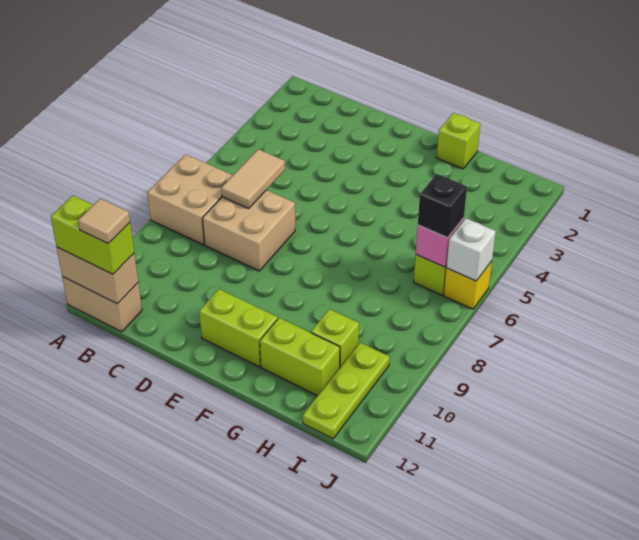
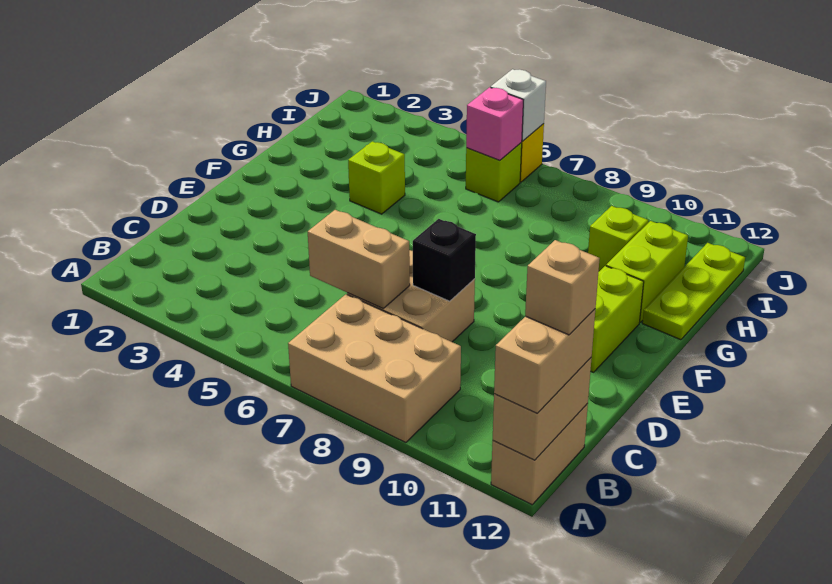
tan brick A7:B8 level 1 -> tan brick A7:B9 level 1
lime brick A12:B12 level 3 -> tan brick A12:B12 level 3
tan tile B12 level 4 -> tan brick B12 level 4
tan tile C6:C7 level 2 -> tan brick C6:C7 level 2
lime brick G1 level 1 -> lime brick G4 level 1
black brick I6 level 3 -> black brick D8 level 2
lime plate I10:I12 level 1 -> lime plate G12:I12 level 1

